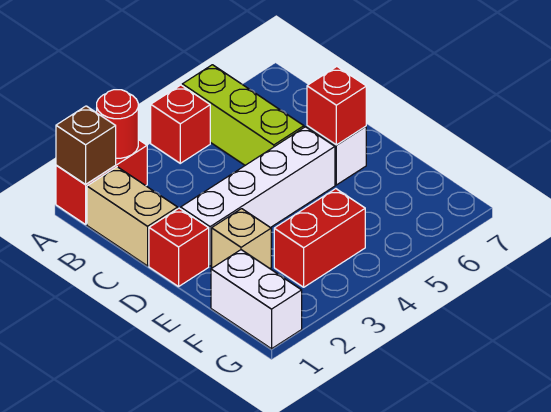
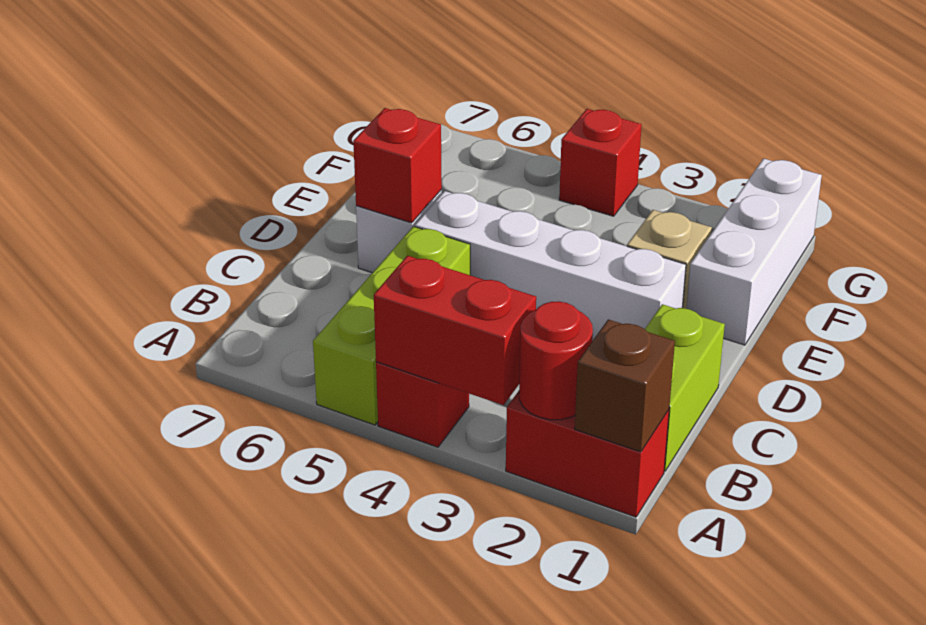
tan brick B1:C1 level 1 -> lime brick B1:C1 level 1
red brick D1 level 1 -> red brick G4 level 1
white brick F1:G1 level 1 -> white brick E1:G1 level 1
red brick F3:F4 level 1 -> red brick A3:A4 level 2

